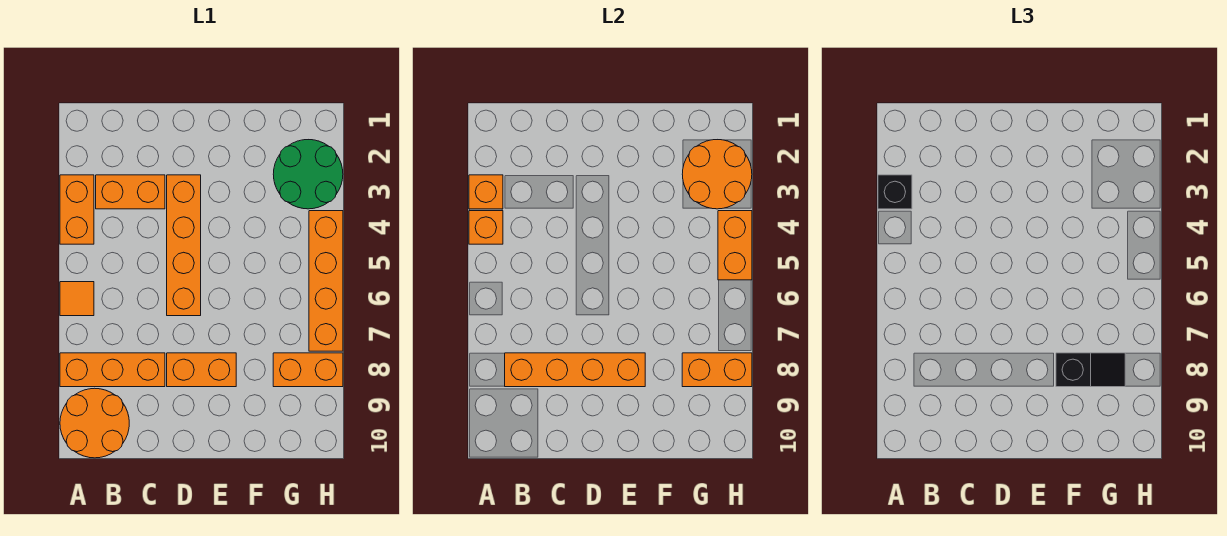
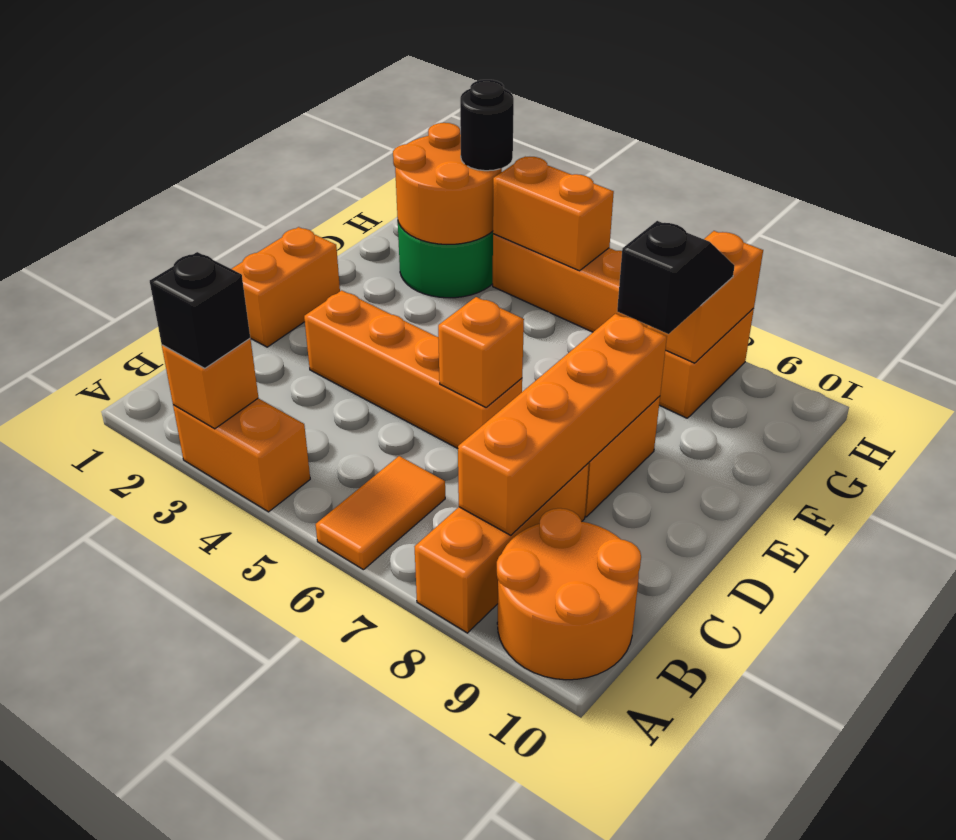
orange brick A4 level 2 -> orange brick D6 level 2
orange tile A6 level 1 -> orange tile A6:B6 level 1
orange brick B3:C3 level 1 -> orange brick D1:E1 level 1
none -> black round brick H3 level 3

